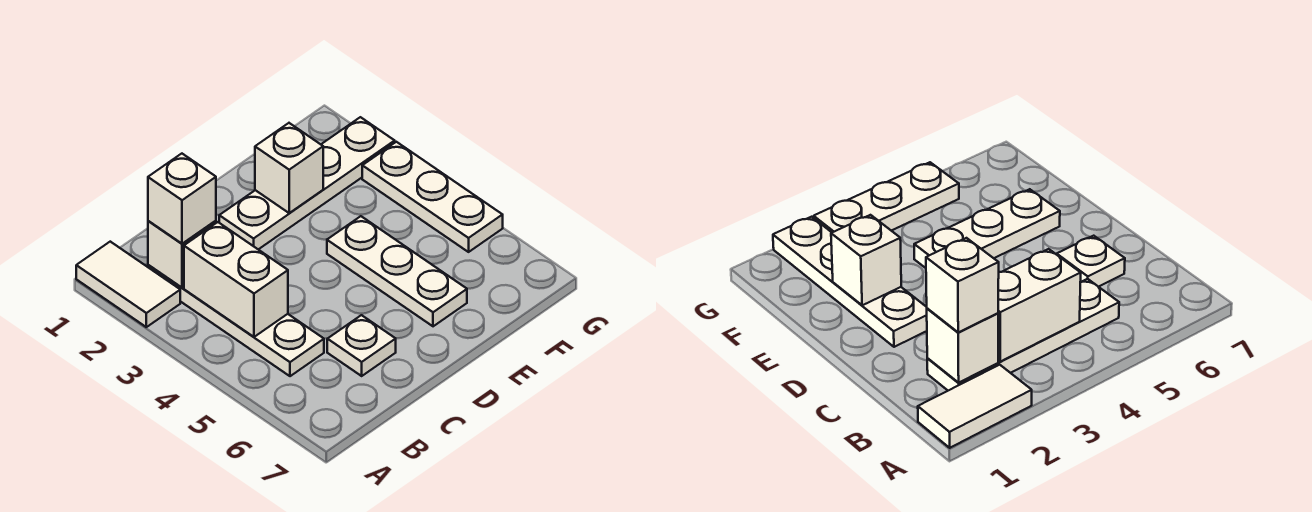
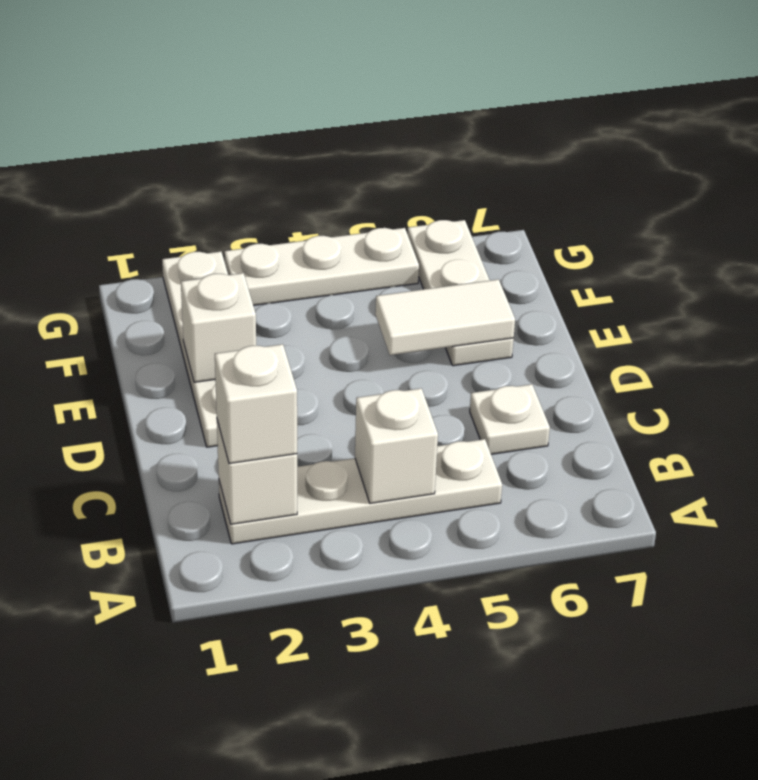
white tile A1:A2 level 1 -> white tile E5:E6 level 2
white brick B3:B4 level 2 -> white brick B4 level 2
white plate E4:E6 level 1 -> white plate E6:G6 level 1

